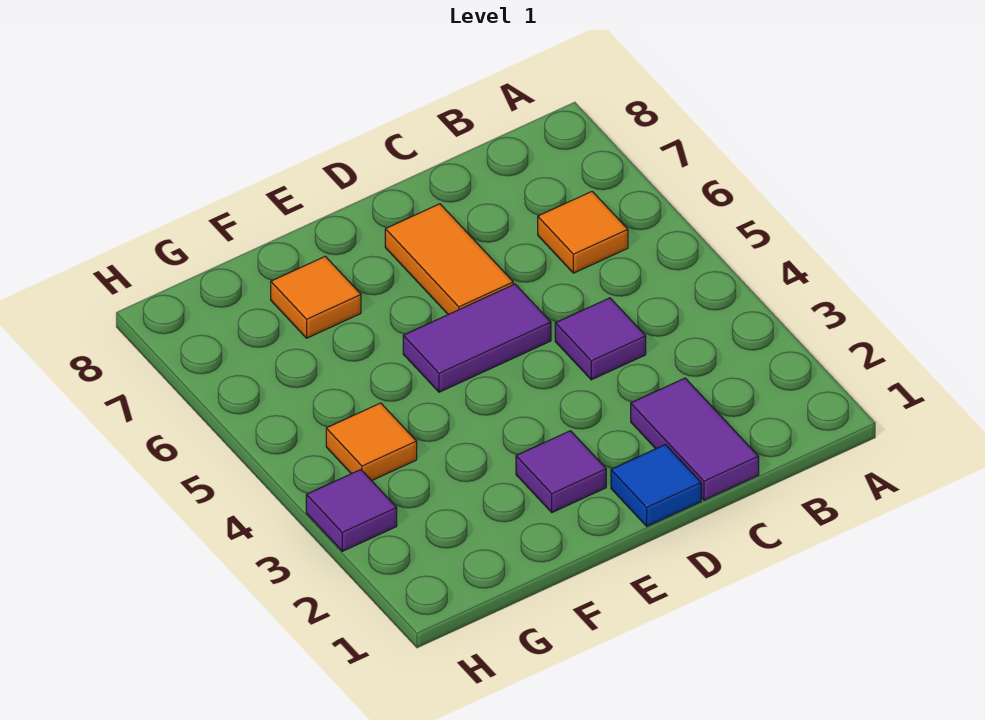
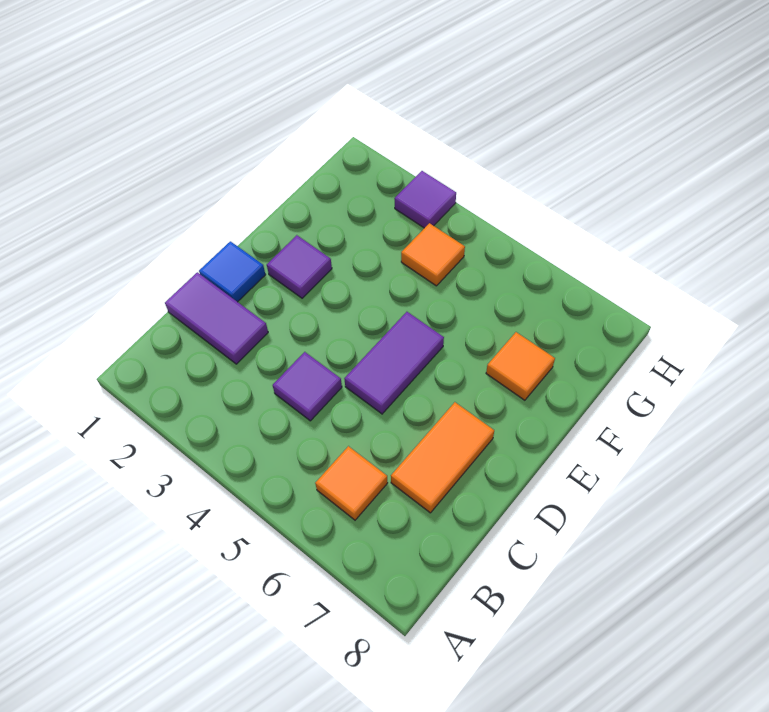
orange tile D6:D7 level 1 -> orange tile C7:D7 level 1

